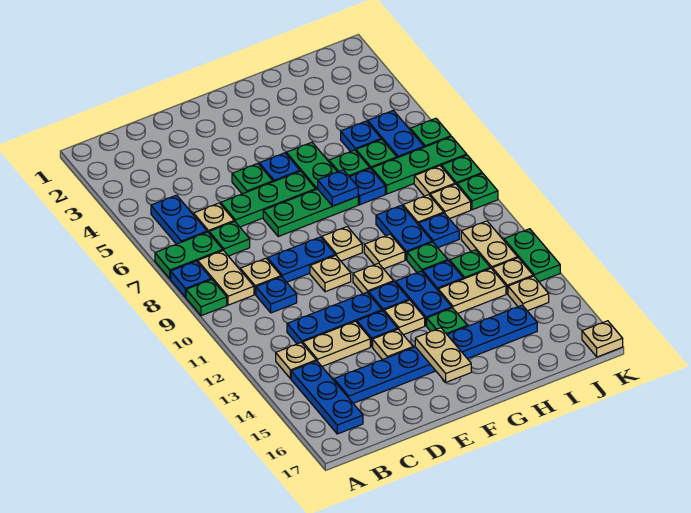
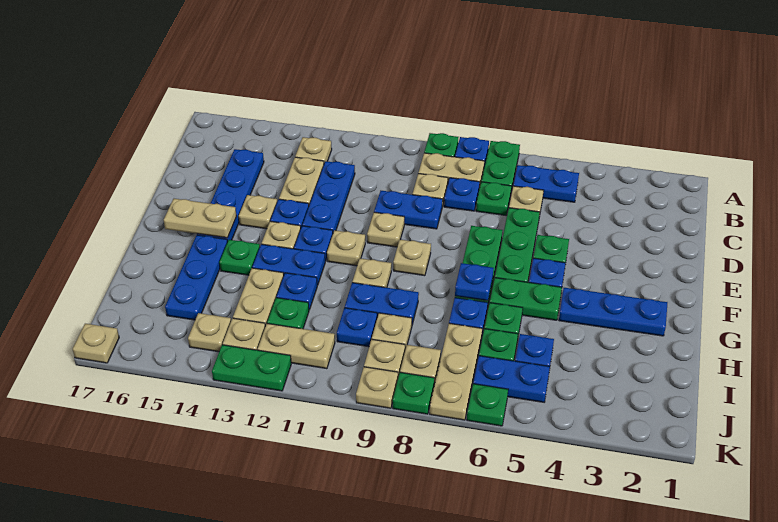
blue plate B14:B16 level 1 -> blue plate G2:G4 level 1
blue plate C10 level 1 -> blue plate C8 level 1
blue plate D9:E9 level 1 -> blue plate D9:D10 level 1
green plate H11 level 1 -> none
green plate I7:K7 level 1 -> tan plate I7:K7 level 1
green plate K9 level 1 -> tan plate K9 level 1

